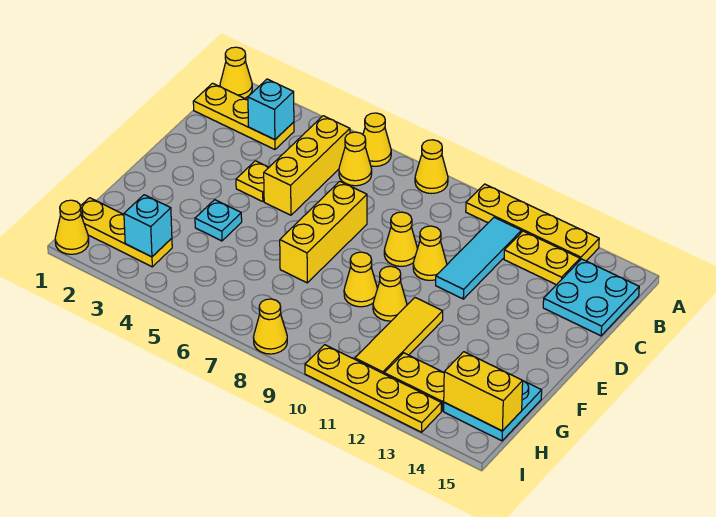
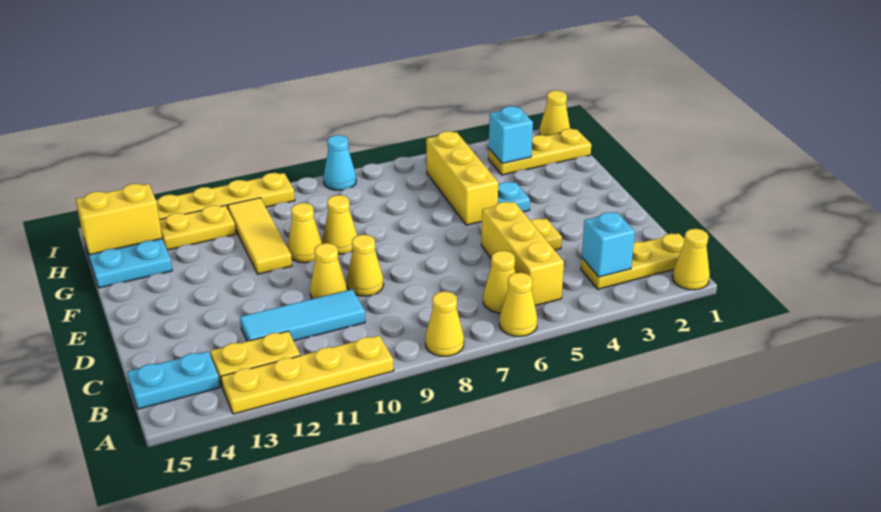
cyan tile B11:D11 level 1 -> cyan tile C10:C12 level 1
cyan plate B14:C15 level 1 -> cyan plate B14:B15 level 1
yellow brick D7:F7 level 1 -> yellow brick F5:H5 level 1
yellow cone I8 level 1 -> cyan cone I8 level 1

